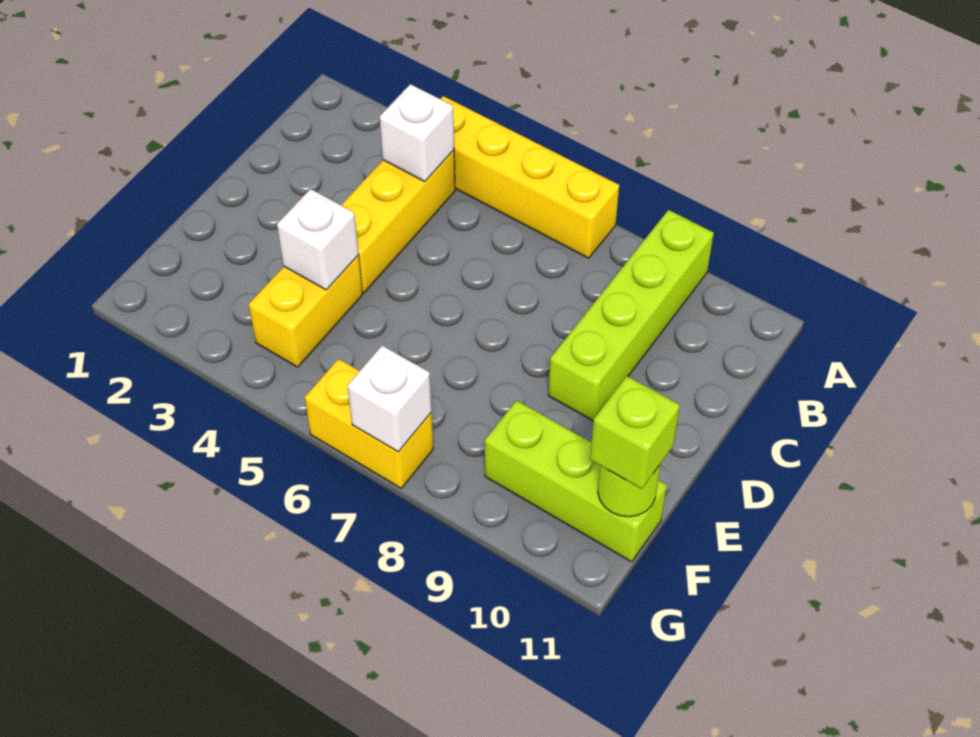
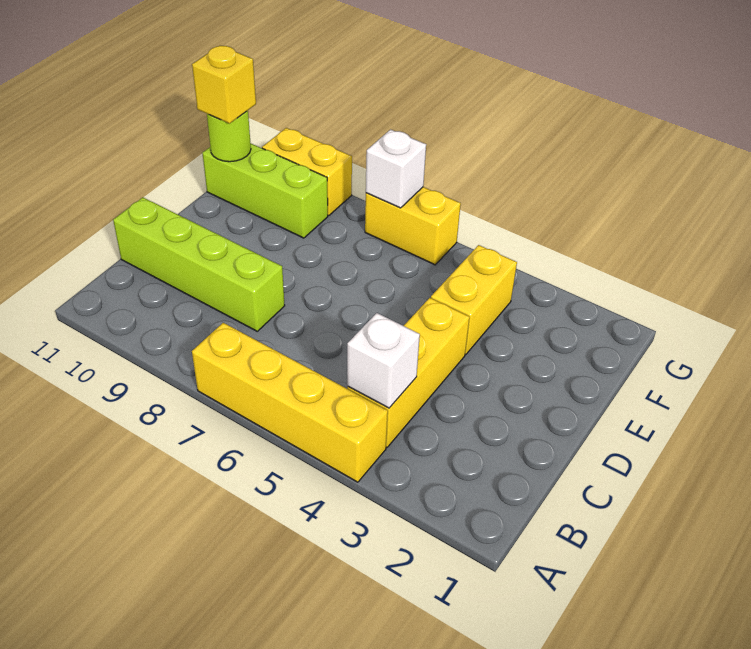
lime brick A9:D9 level 1 -> lime brick C8:C11 level 1
white brick E4 level 2 -> none
lime brick F11 level 3 -> yellow brick F11 level 3
none -> yellow brick G9:G10 level 1

